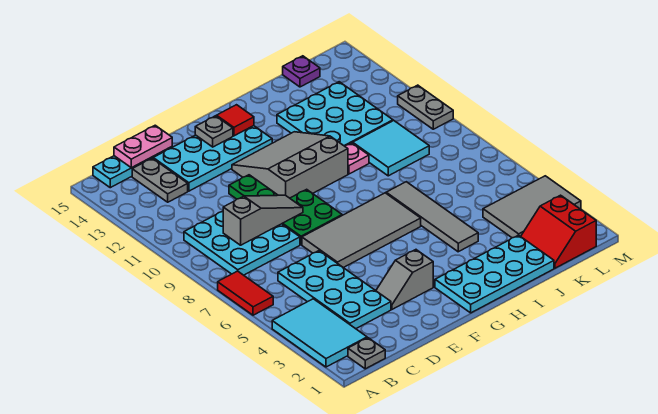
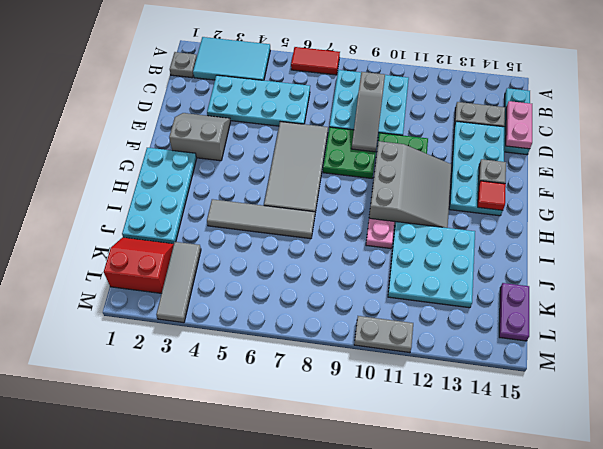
grey slope E3:F3 level 1 top F -> grey slope E2:F3 level 1 top F
cyan tile J9:K10 level 1 -> none
grey tile K3:M4 level 1 -> grey tile K3:M3 level 1
purple plate K15 level 1 -> purple plate K15:L15 level 1

